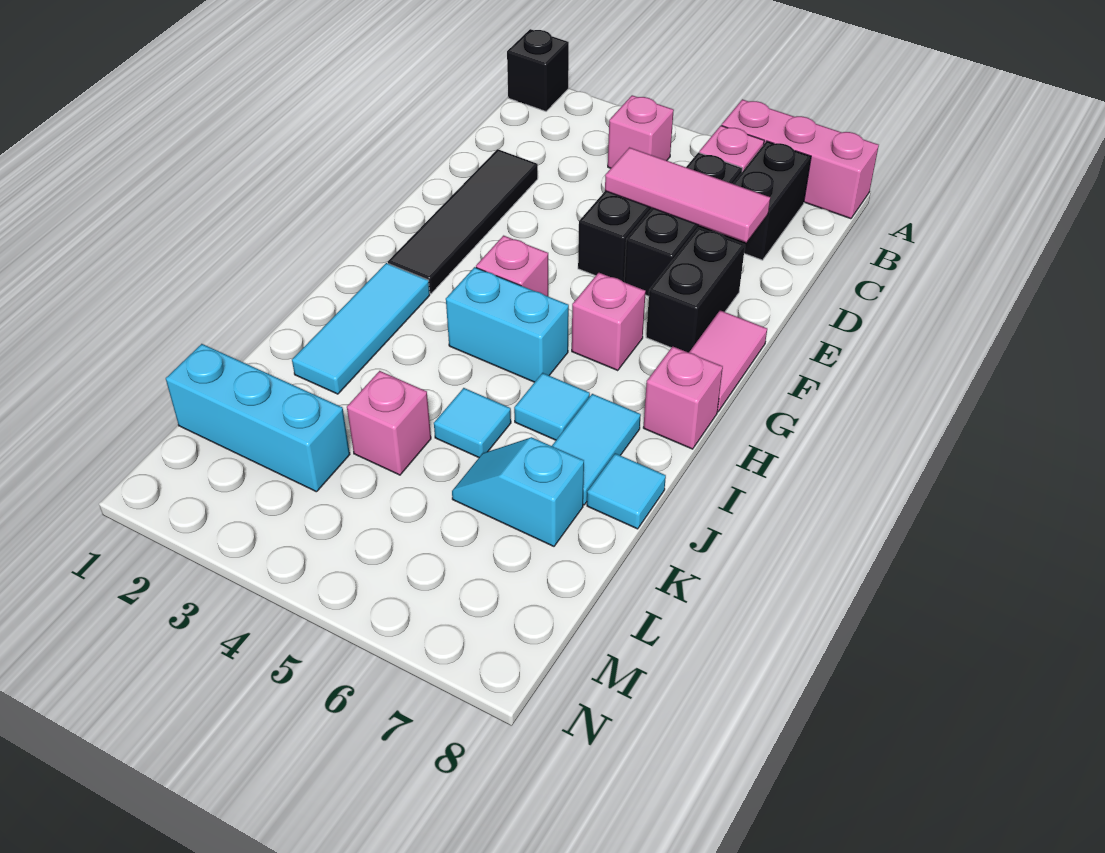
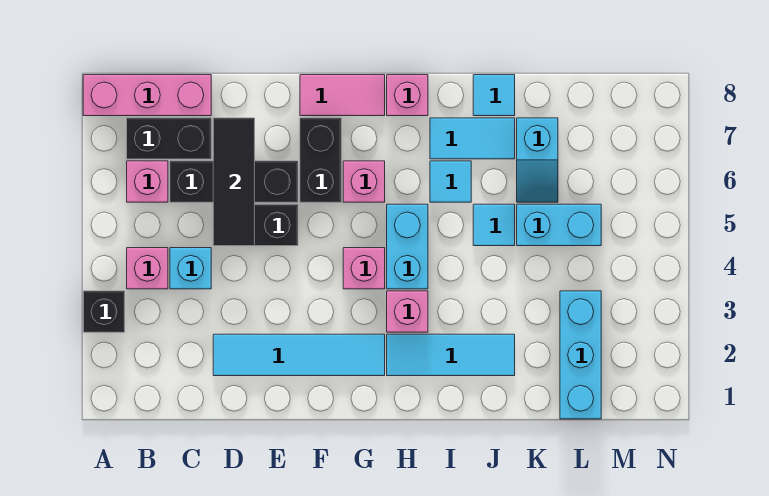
black brick A1 level 1 -> black brick A3 level 1
pink brick A6:A8 level 1 -> pink brick A8:C8 level 1
none -> cyan brick C4 level 1
black tile D2:G2 level 1 -> cyan tile D2:G2 level 1
pink tile D5:D7 level 2 -> black tile D5:D7 level 2
black brick E7:F7 level 1 -> black brick F6:F7 level 1
pink brick K4 level 1 -> pink brick H3 level 1
none -> cyan brick K5:L5 level 1

